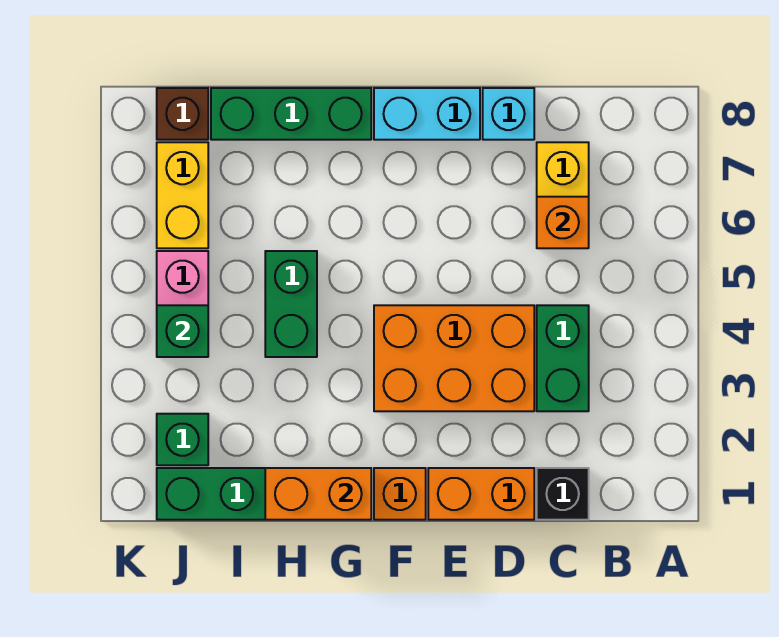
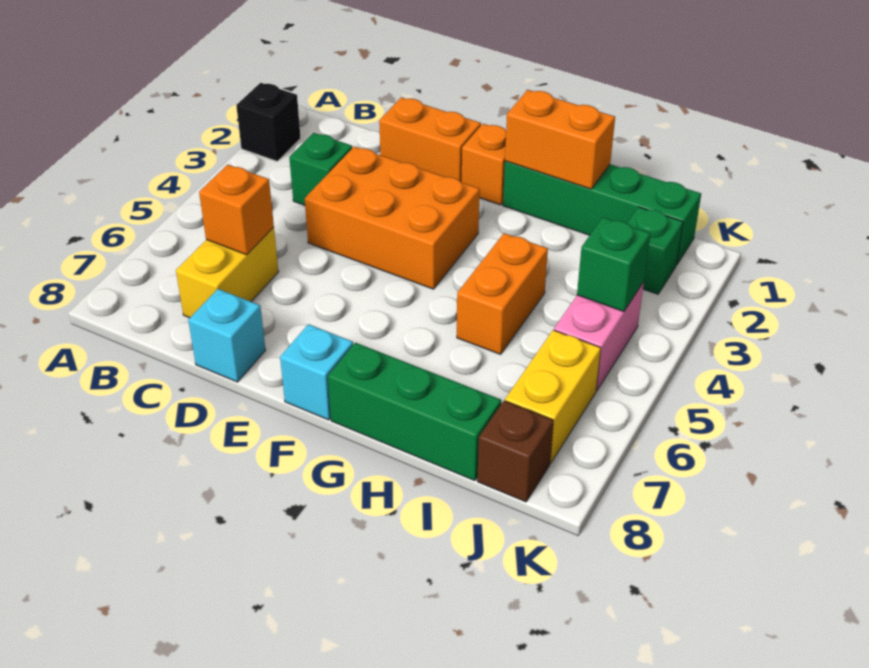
black brick C1 level 1 -> black brick A2 level 1
green brick C3:C4 level 1 -> green brick C3 level 1
cyan brick E8:F8 level 1 -> cyan brick F8 level 1
green brick H4:H5 level 1 -> orange brick H4:H5 level 1

